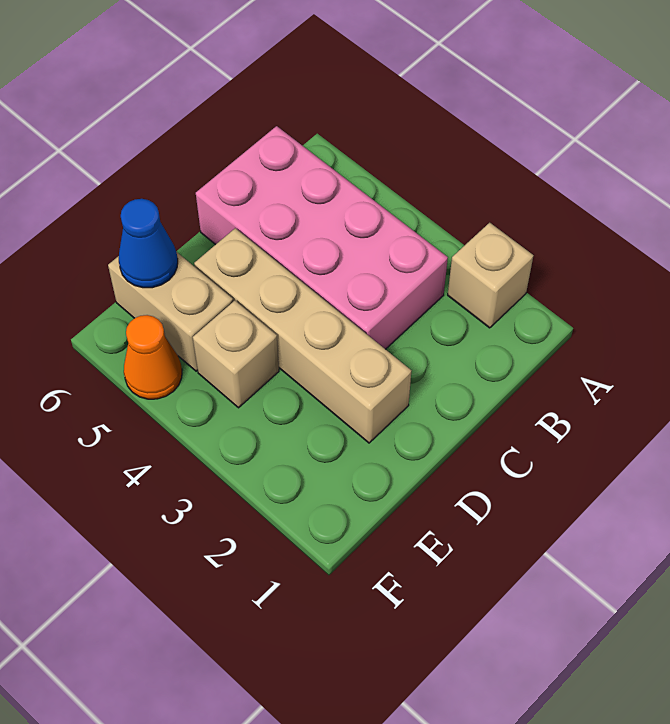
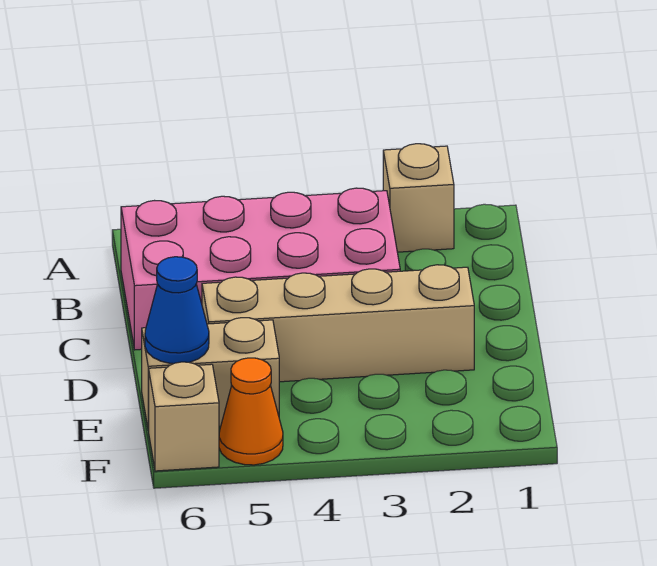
tan brick E4 level 1 -> tan brick F6 level 1

